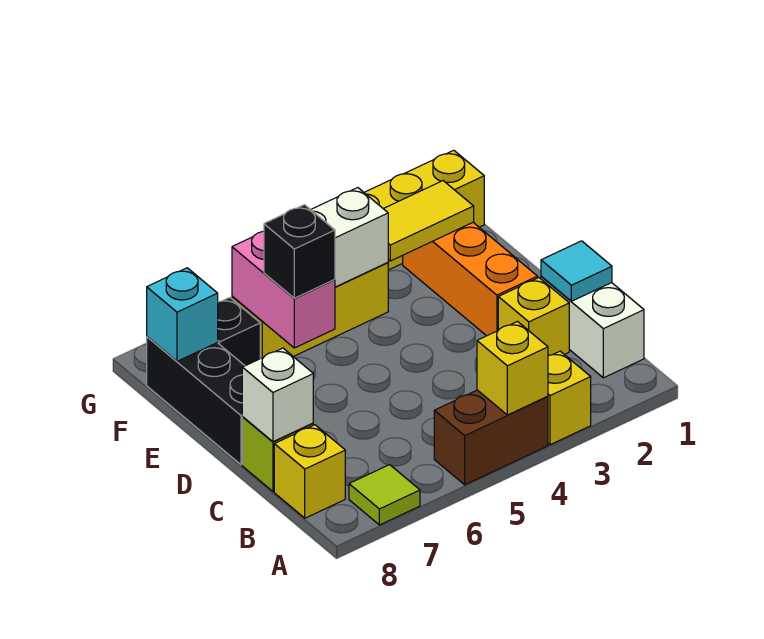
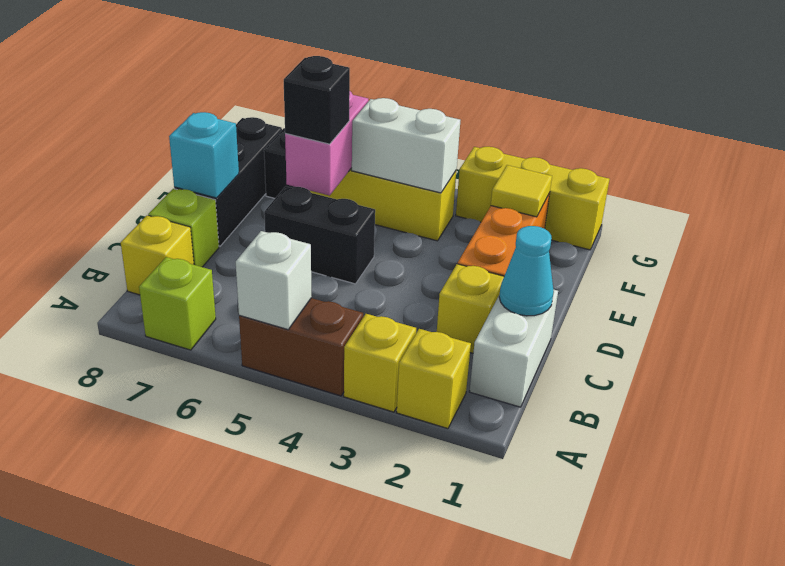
yellow brick A4 level 2 -> yellow brick A2 level 1
lime tile A7 level 1 -> lime brick A7 level 1
cyan tile C1 level 2 -> cyan cone C1 level 2
white brick C8 level 2 -> white brick A5 level 2
none -> black brick D5:D6 level 1
yellow tile F2:F3 level 2 -> yellow tile F2 level 2
cyan brick F8 level 2 -> cyan brick D8 level 2

